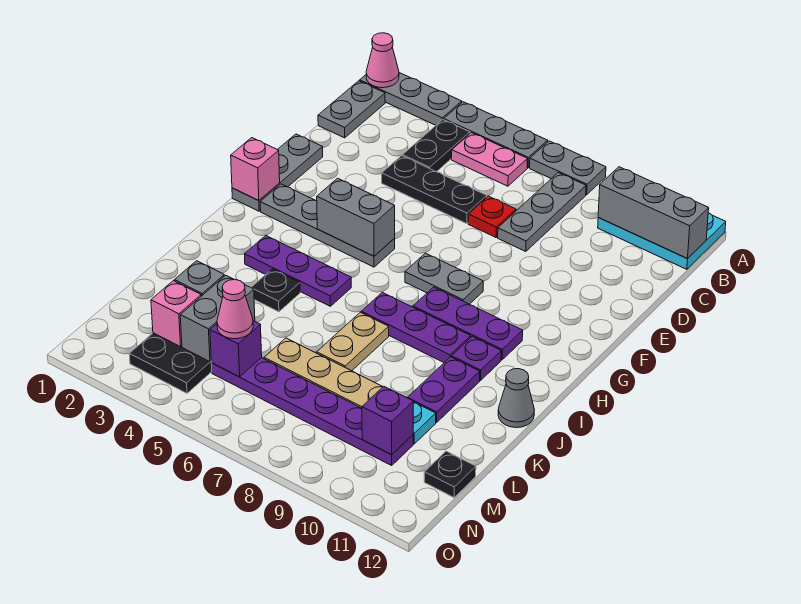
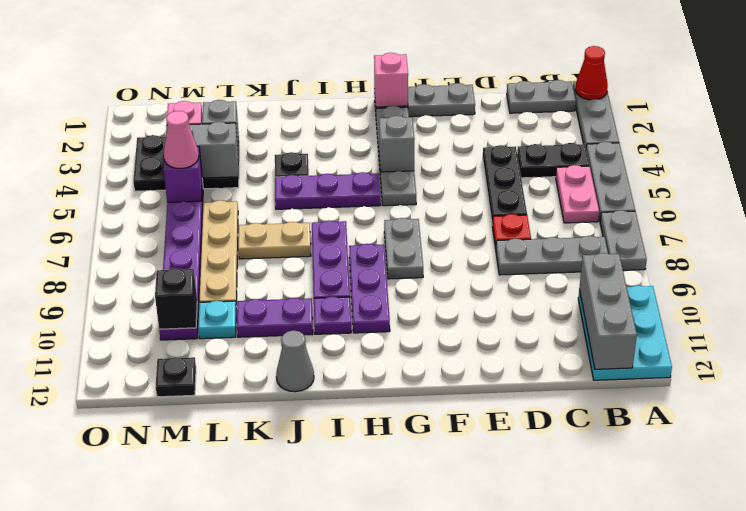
pink cone A1 level 2 -> red cone A1 level 2
grey brick G4:G5 level 2 -> grey brick G4 level 2
purple plate I3:I5 level 1 -> purple plate H5:J5 level 1
purple brick M10 level 2 -> black brick M10 level 2

